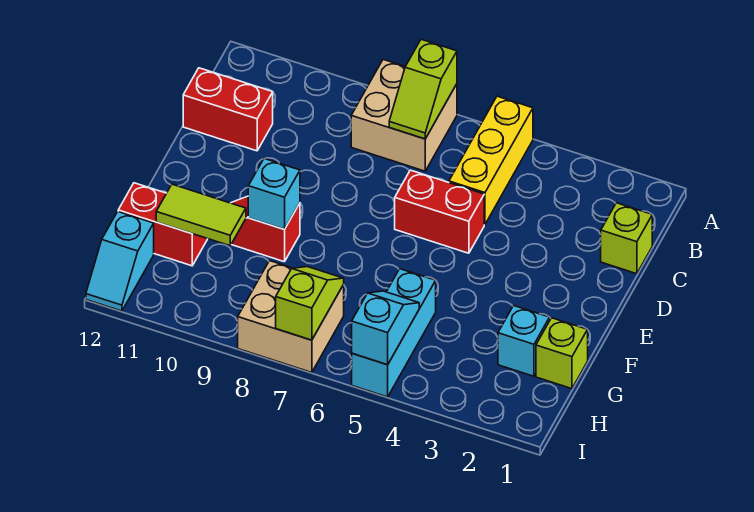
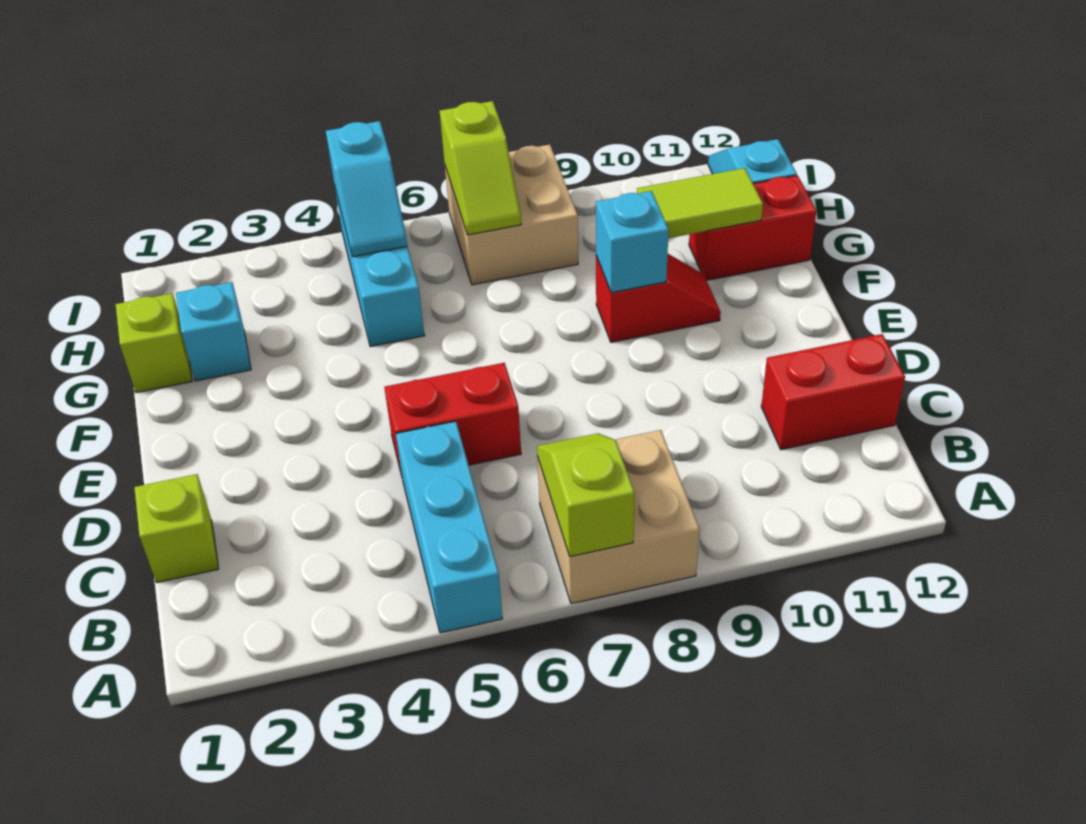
yellow brick A5:C5 level 1 -> cyan brick A5:C5 level 1

